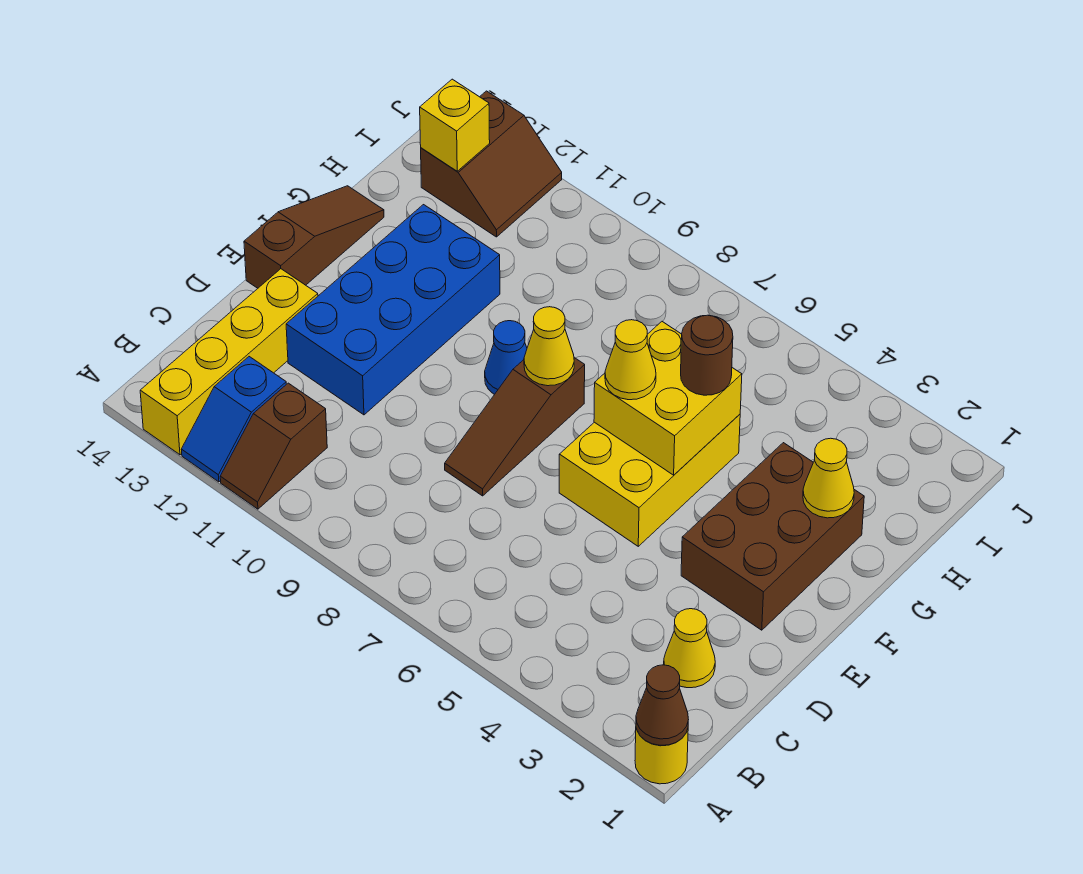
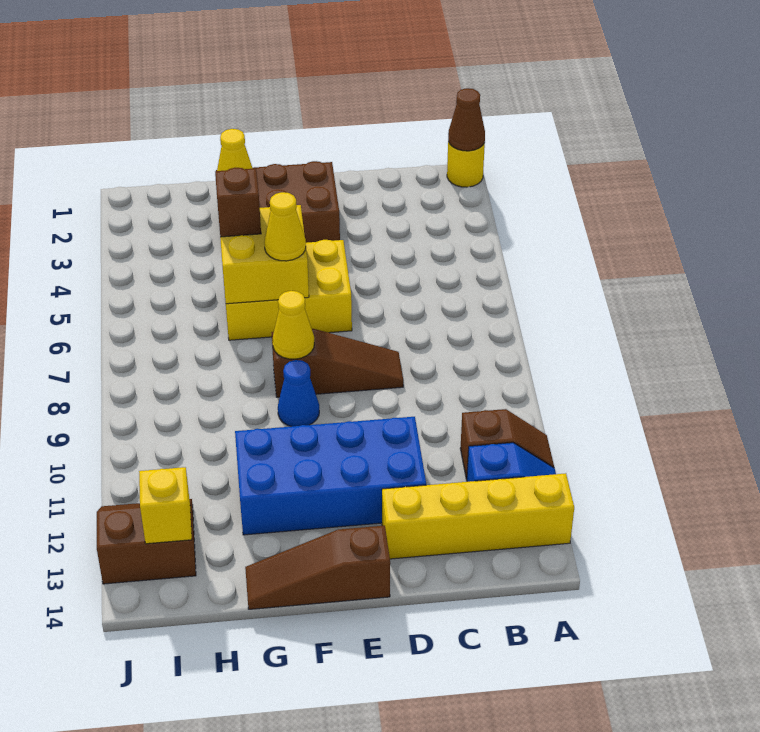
yellow cone C2 level 1 -> none
brown round brick G5 level 3 -> brown brick G5 level 3

